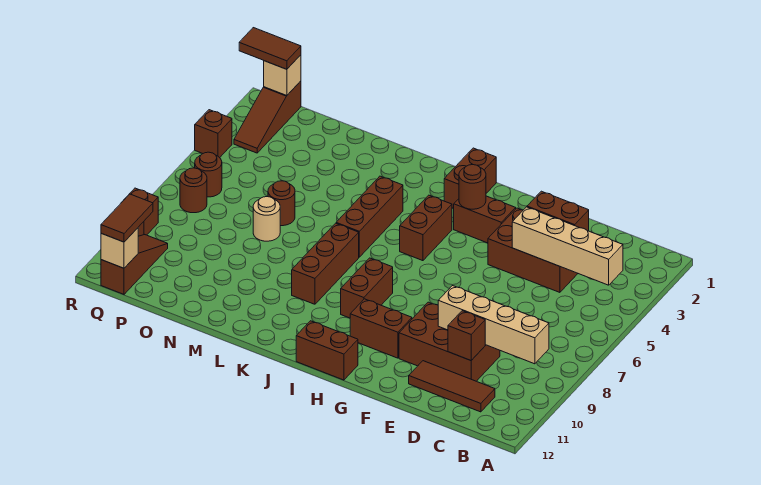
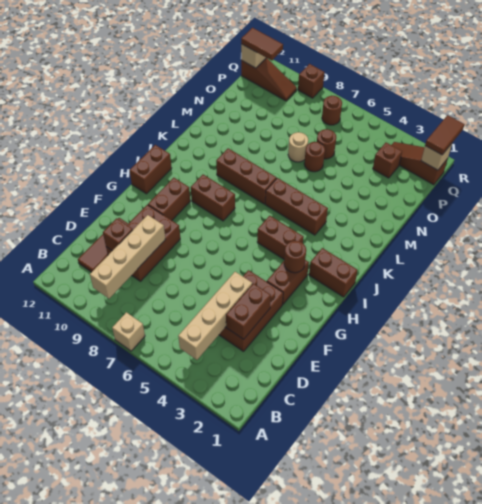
none -> tan brick A7 level 1
brown round brick Q6 level 1 -> brown round brick O6 level 1
brown brick R4 level 1 -> brown brick P3 level 1

